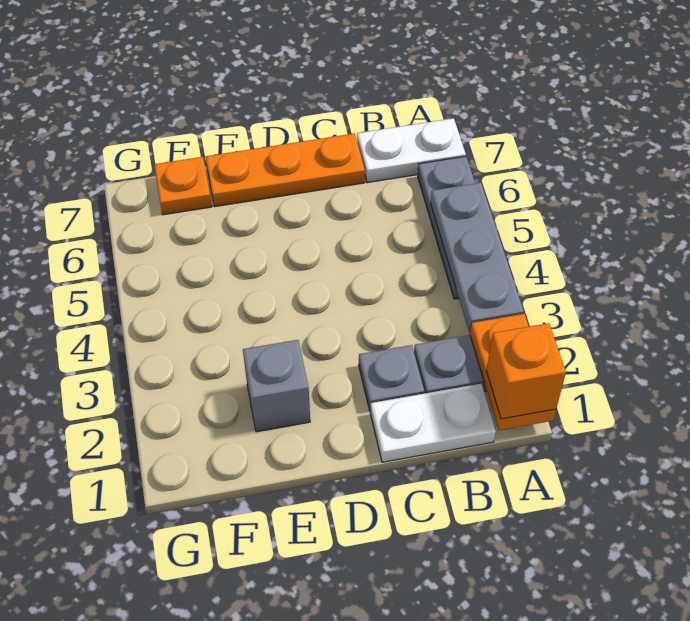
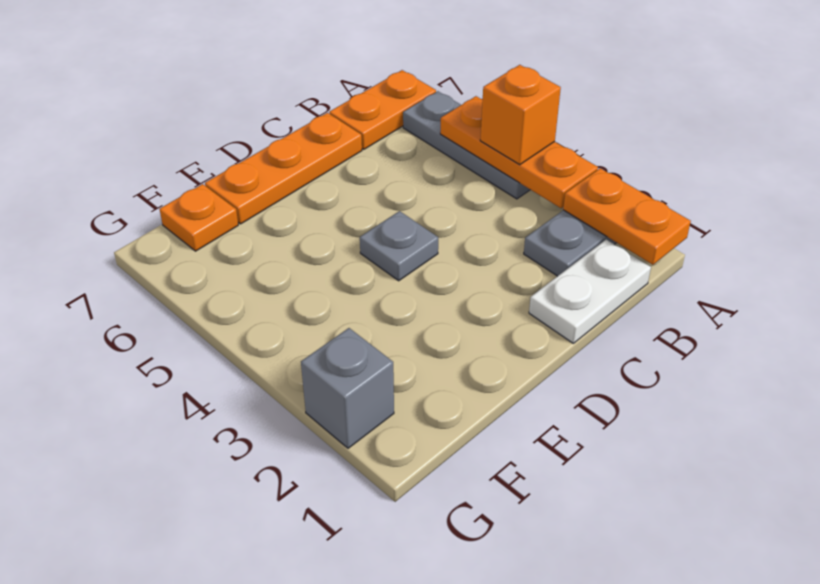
orange brick A1 level 3 -> orange brick A4 level 3
grey plate A3:A5 level 2 -> orange plate A3:A5 level 2
white plate A7:B7 level 1 -> orange plate A7:B7 level 1
grey plate C2 level 1 -> grey plate D4 level 1
grey brick E2 level 1 -> grey brick G2 level 1

